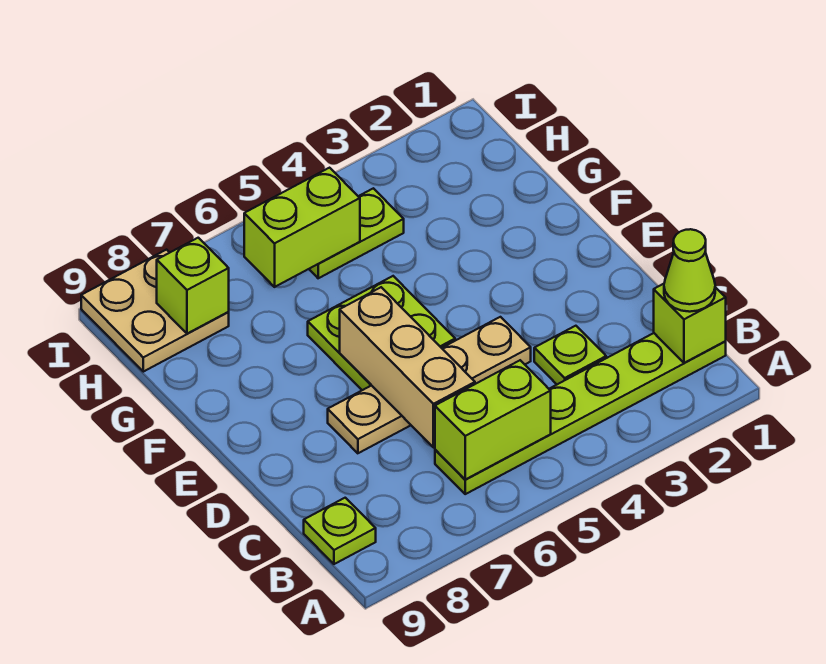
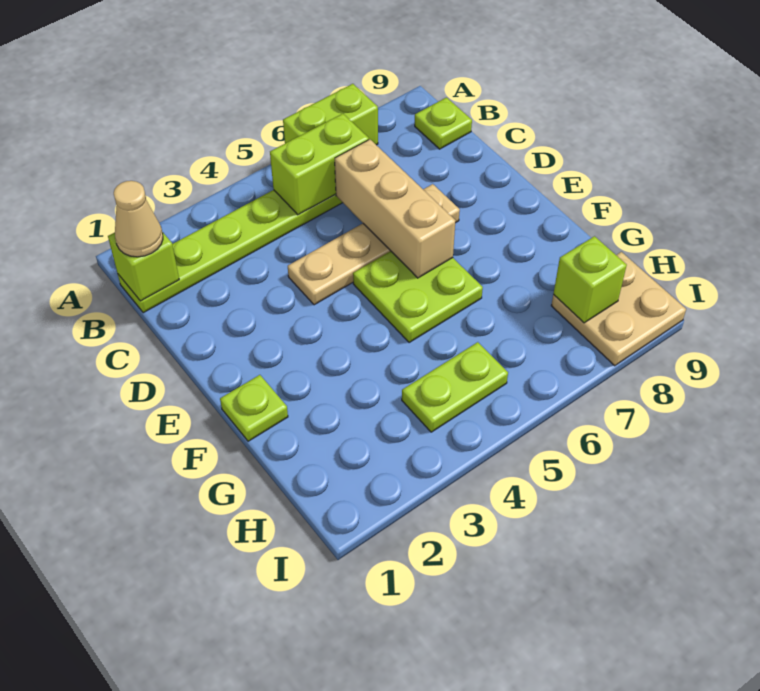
lime cone B1 level 3 -> tan cone B1 level 3
lime plate C3 level 1 -> lime plate F1 level 1
lime brick H5:H6 level 2 -> lime brick A6:A7 level 1

